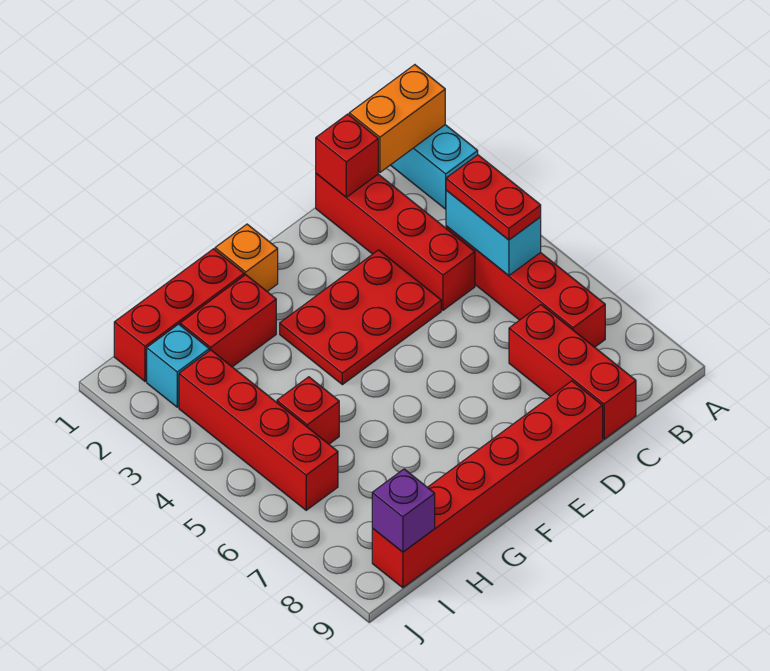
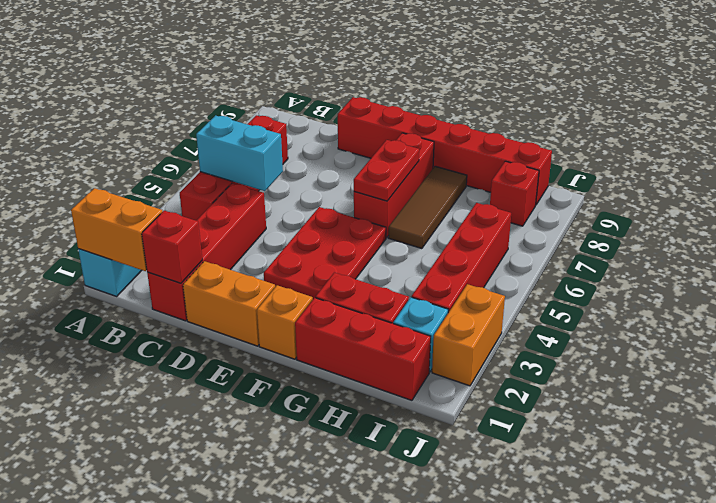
cyan brick B4:B5 level 2 -> cyan brick B5:C5 level 2
red plate B4:B5 level 3 -> red plate F6:F7 level 2
red brick C7:C9 level 1 -> red brick F6:F8 level 1
none -> orange brick D1:E1 level 1
red plate D3:F4 level 1 -> red plate E3:F5 level 1
none -> brown tile G6:G8 level 1
red brick H5 level 1 -> red brick I8 level 1
purple brick I9 level 2 -> none
none -> orange brick J2:J3 level 1

